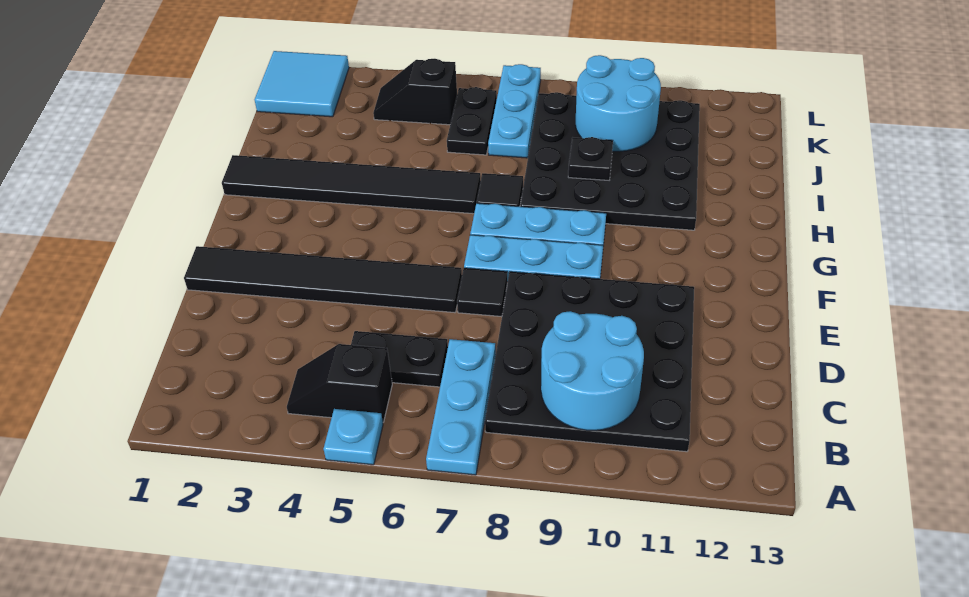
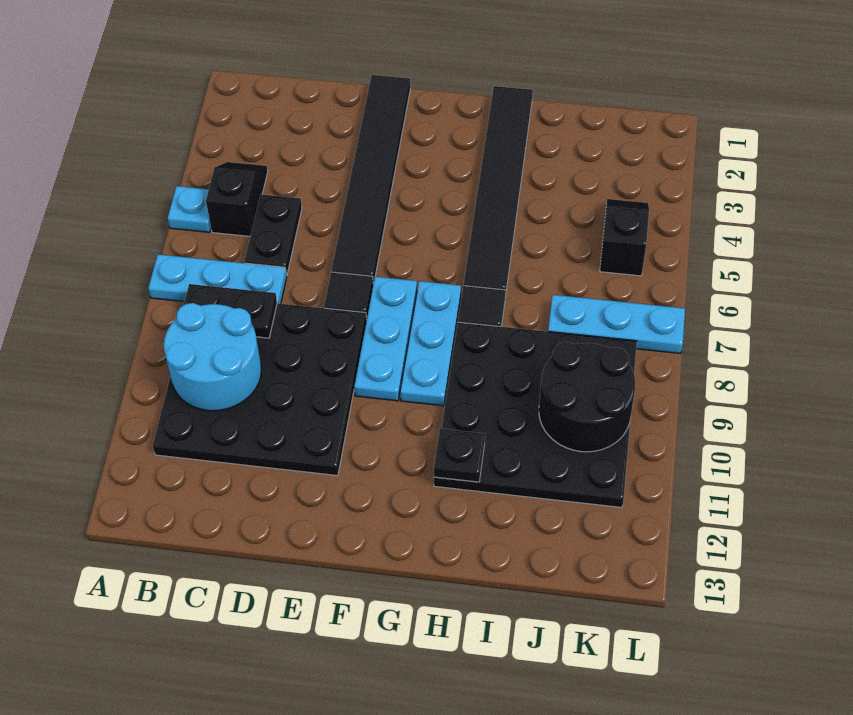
black plate I9 level 2 -> black plate H11 level 2
black plate J6:K6 level 1 -> black plate B8:C8 level 2
cyan round brick J9:K10 level 2 -> black round brick J9:K10 level 2
cyan tile K1:L2 level 1 -> none

